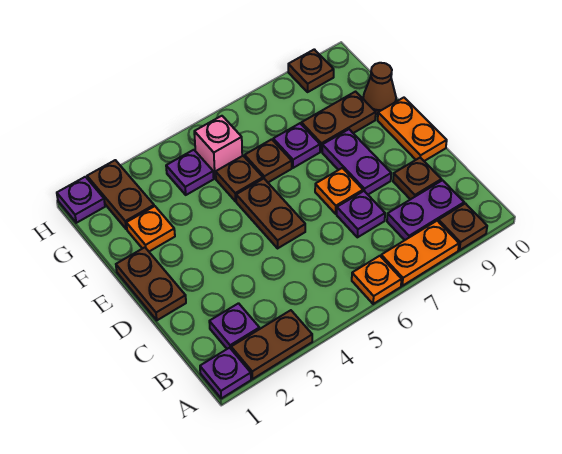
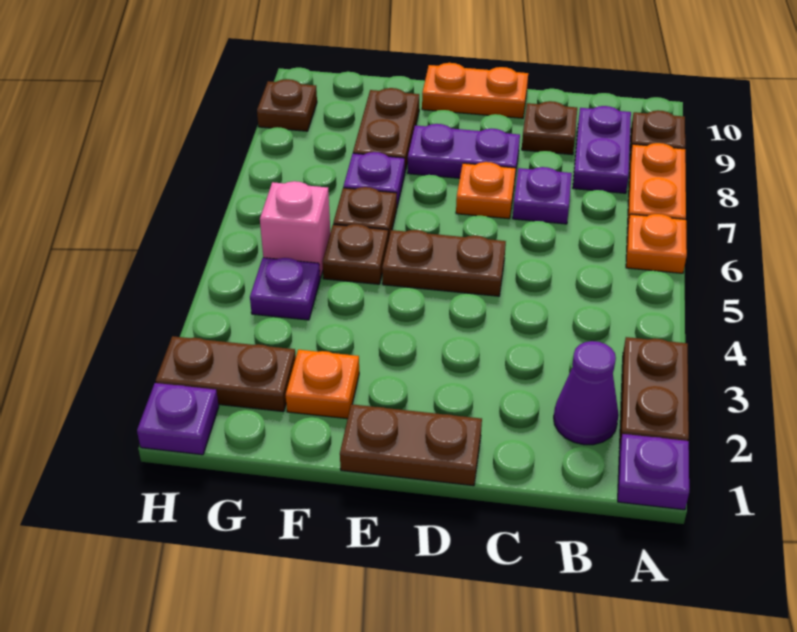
purple plate B2 level 1 -> purple cone B2 level 1
brown cone F10 level 1 -> none

